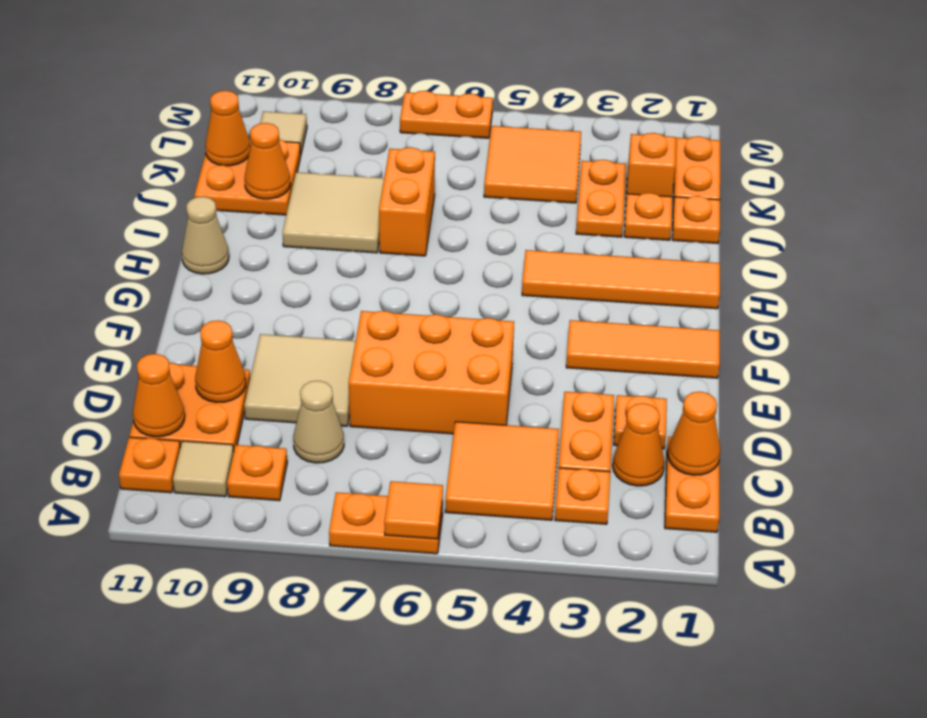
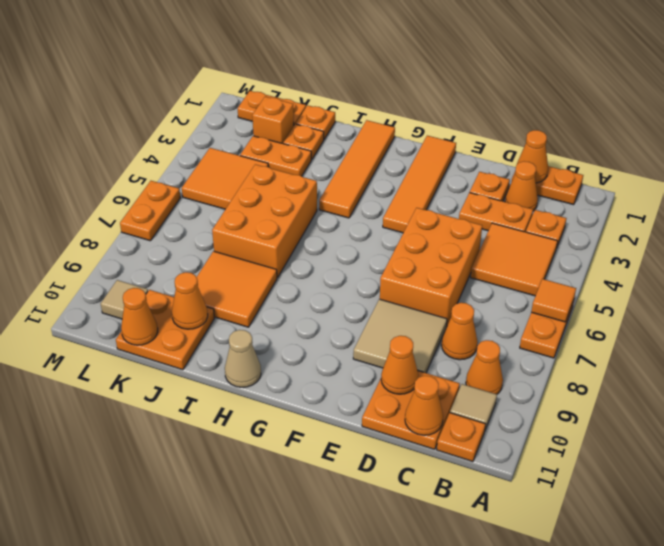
orange plate B9 level 1 -> orange cone B9 level 1
tan cone C8 level 1 -> orange cone C8 level 1
orange tile F1:F3 level 1 -> orange tile F1:F4 level 1
orange brick I7:J7 level 1 -> orange brick I5:J7 level 1
tan tile I8:J9 level 1 -> orange tile I8:J9 level 1

